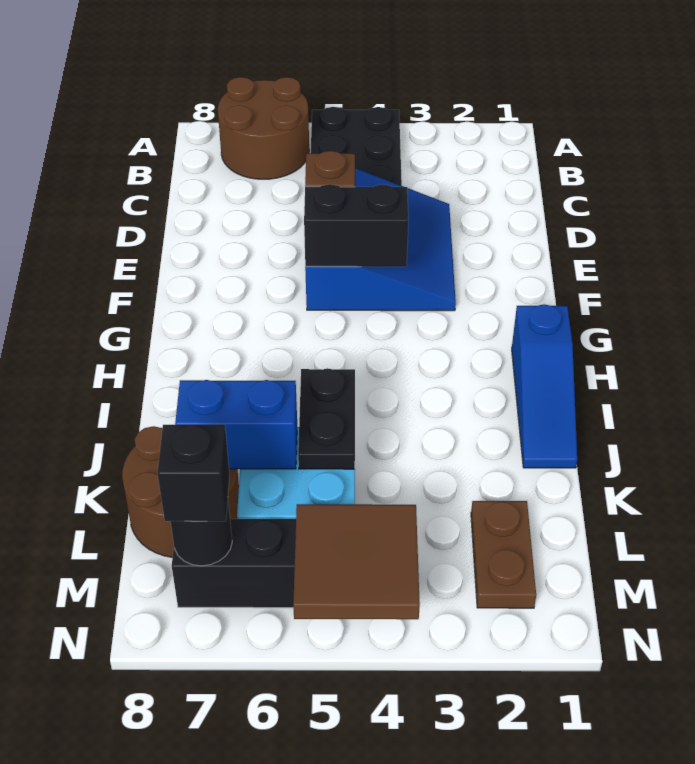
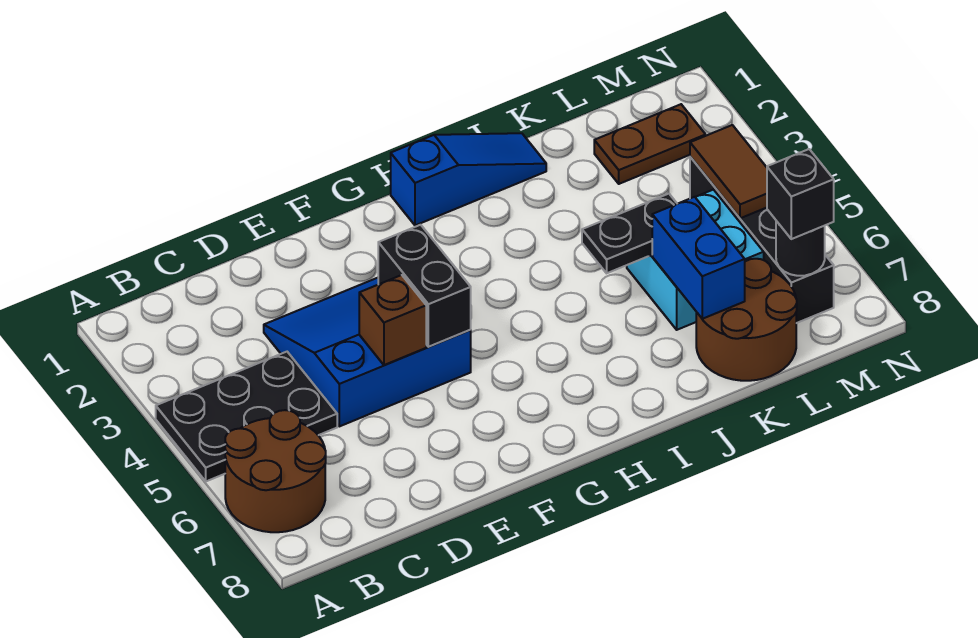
brown tile M4:N5 level 2 -> brown tile M4:M5 level 2

